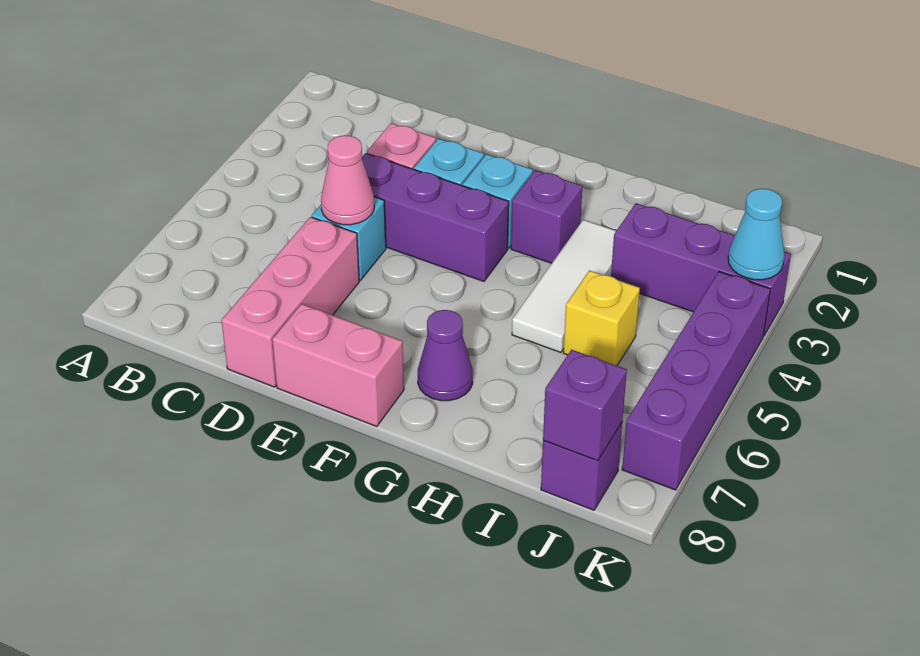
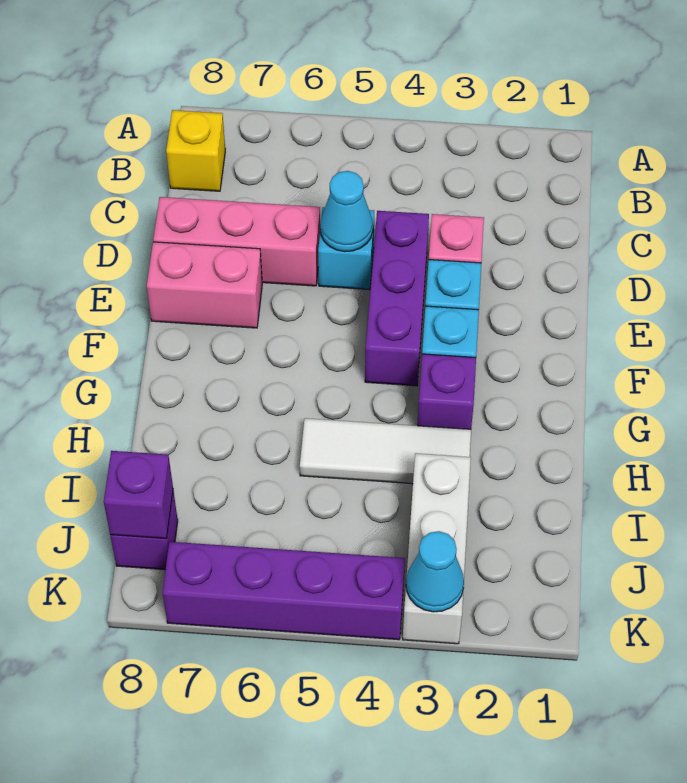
pink cone D5 level 2 -> cyan cone D5 level 2
pink brick E8:F8 level 1 -> pink brick E7:E8 level 1
purple cone G7 level 1 -> none
purple brick I3:K3 level 1 -> white brick I3:K3 level 1
yellow brick I5 level 1 -> yellow brick B8 level 1

